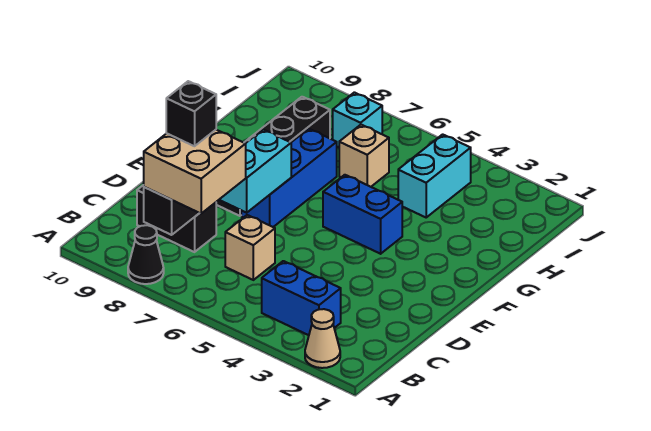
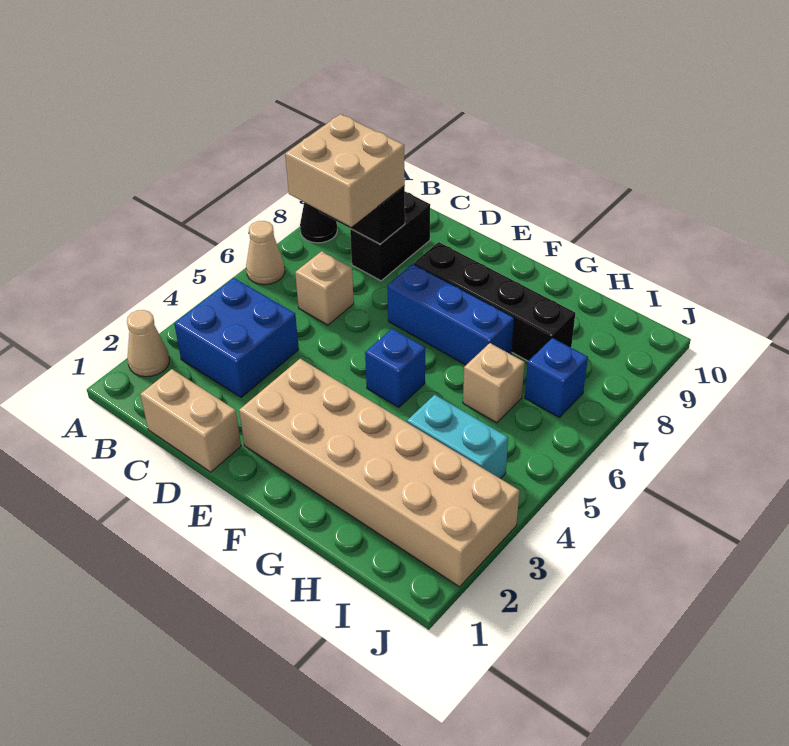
none -> tan cone A6 level 1
blue brick B3:B4 level 1 -> blue brick B3:C4 level 1
none -> tan brick C1:D1 level 1
black brick C8 level 4 -> none
cyan brick D7:E7 level 2 -> none
none -> tan brick E2:J3 level 1
blue brick F4:F5 level 1 -> blue brick F5 level 1
cyan brick I7 level 1 -> blue brick I7 level 1

